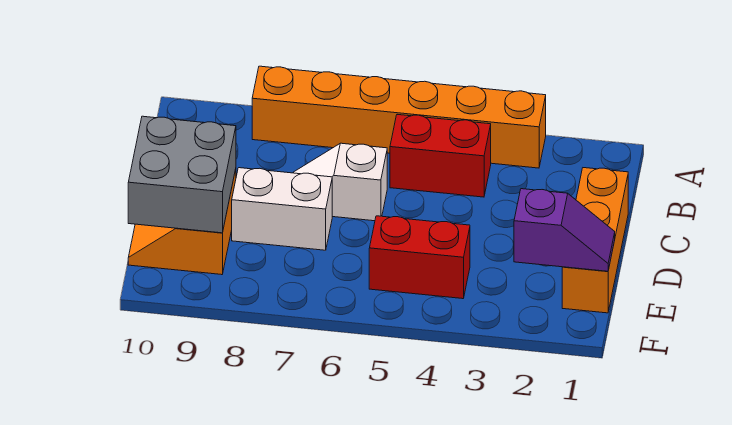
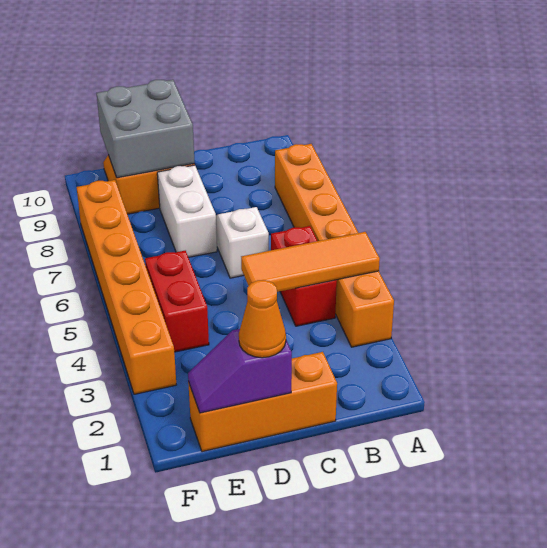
none -> orange tile A4:C4 level 2
none -> orange cone D1 level 3
purple slope E1:E2 level 2 top 2 -> purple slope D1:E1 level 2 top D
none -> orange brick F3:F8 level 1

